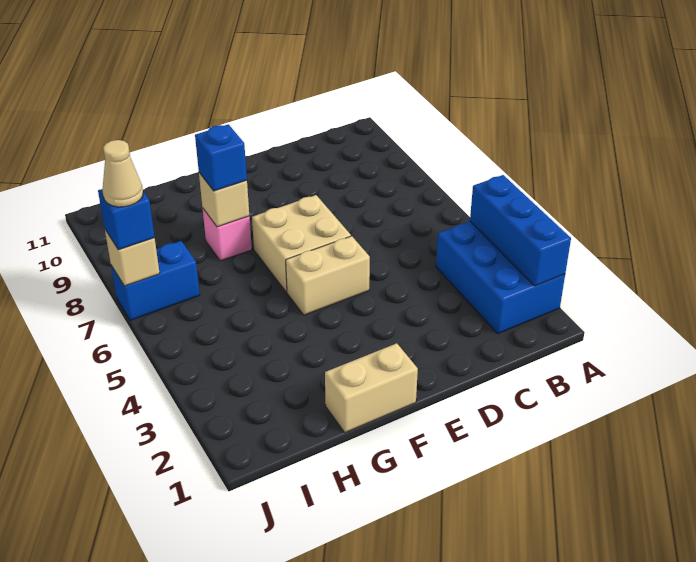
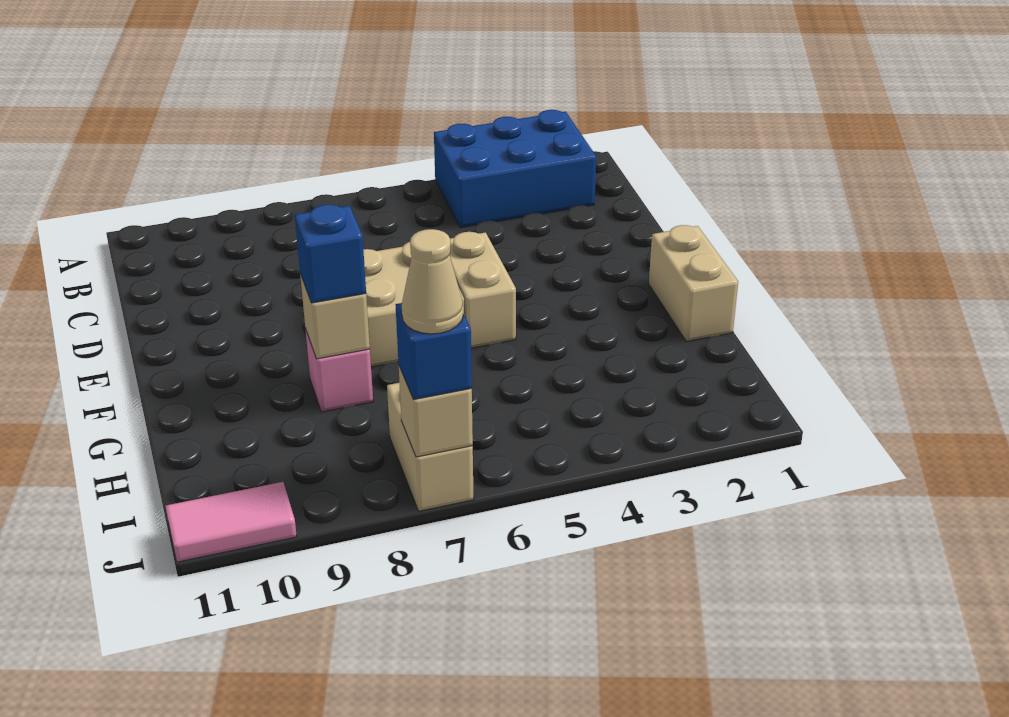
blue brick A2:A4 level 2 -> none
blue brick I7:J7 level 1 -> tan brick I7:J7 level 1
none -> pink tile J10:J11 level 1

